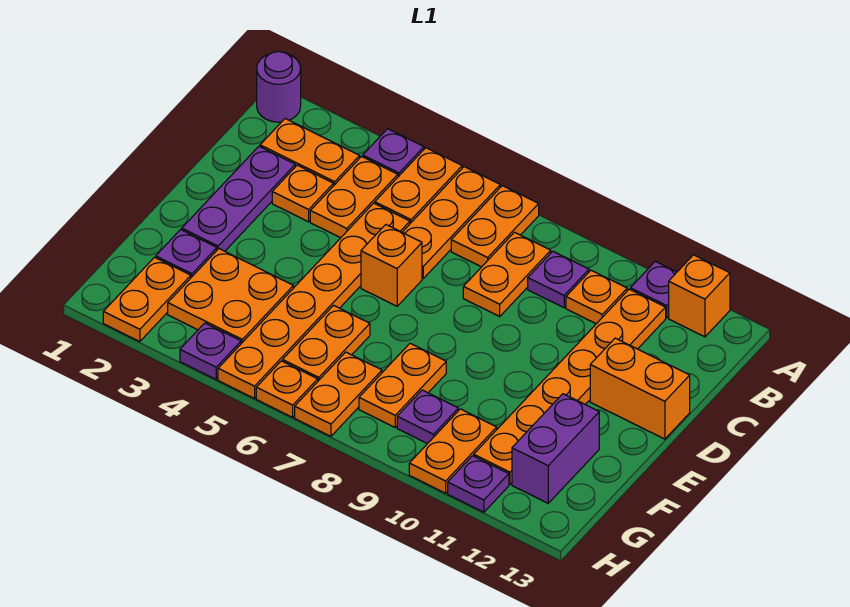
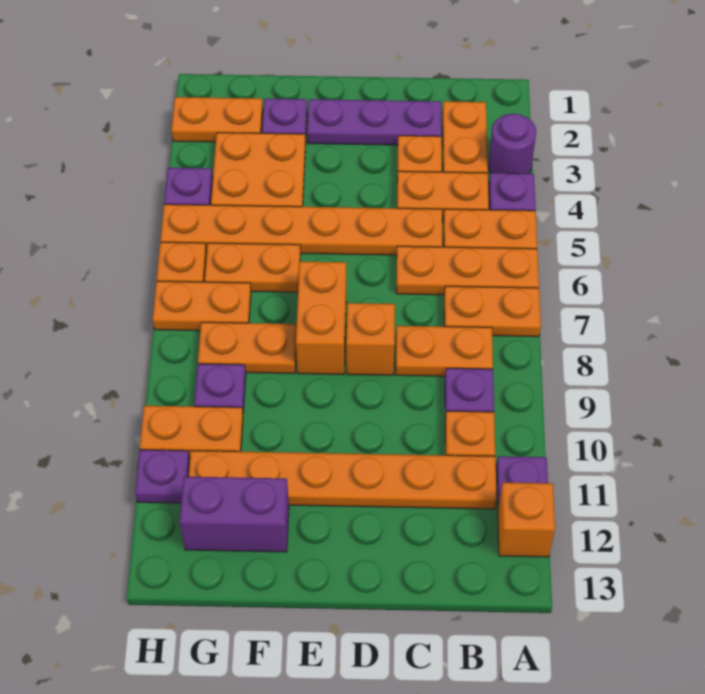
purple round brick A1 level 1 -> purple round brick A3 level 1
orange brick D6 level 1 -> orange brick D8 level 1
orange brick D12:D13 level 1 -> orange brick E7:E8 level 1

